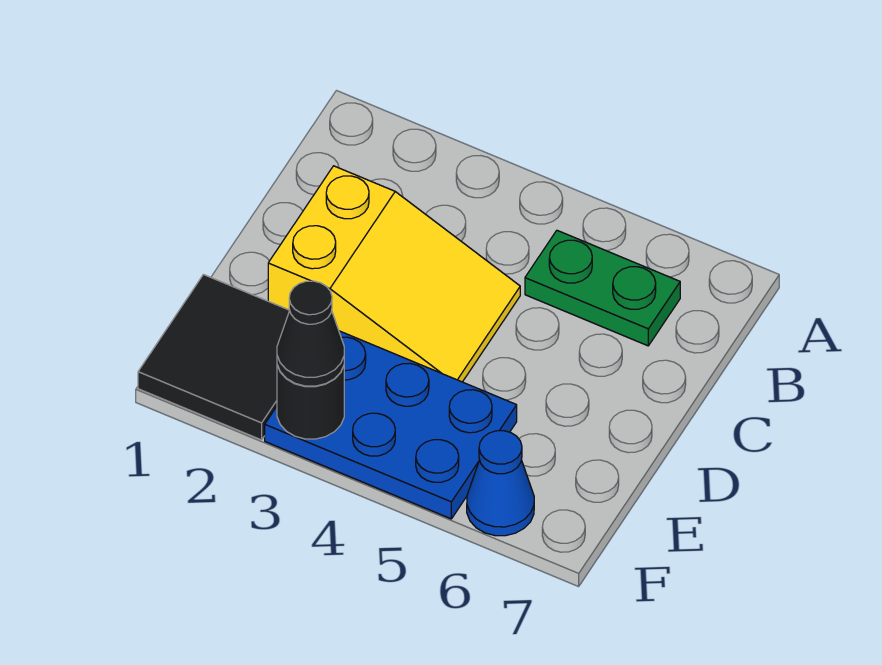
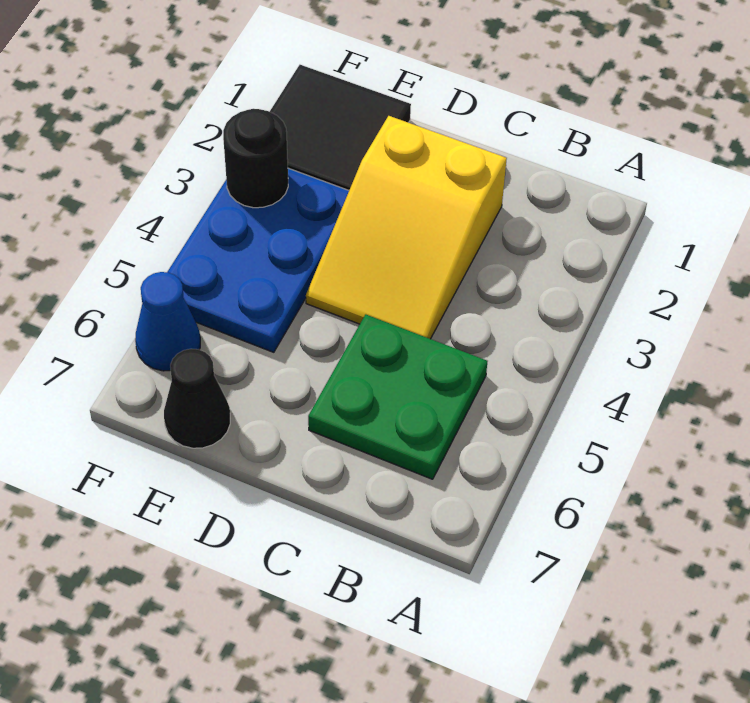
green plate B5:B6 level 1 -> green plate B5:C6 level 1
black cone F3 level 3 -> black cone E7 level 1

